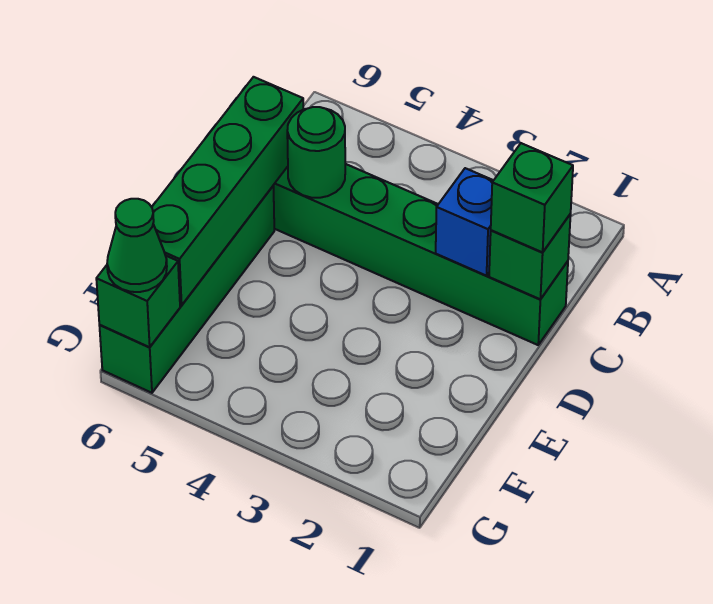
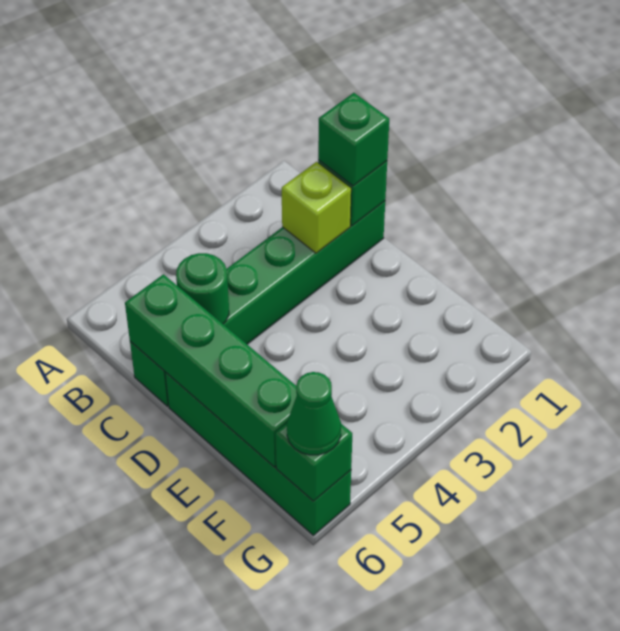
blue brick C2 level 2 -> lime brick C2 level 2

